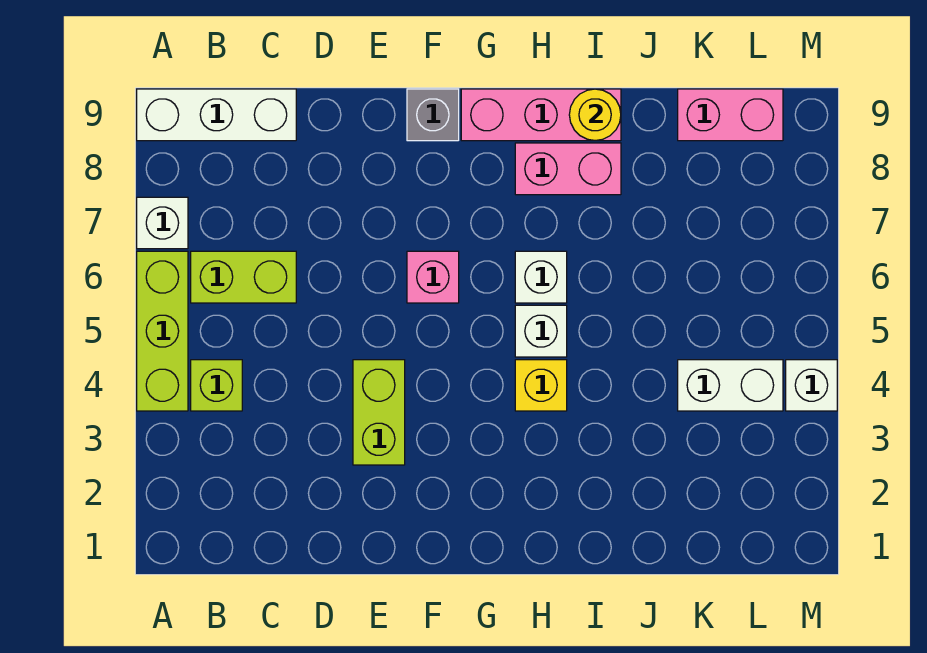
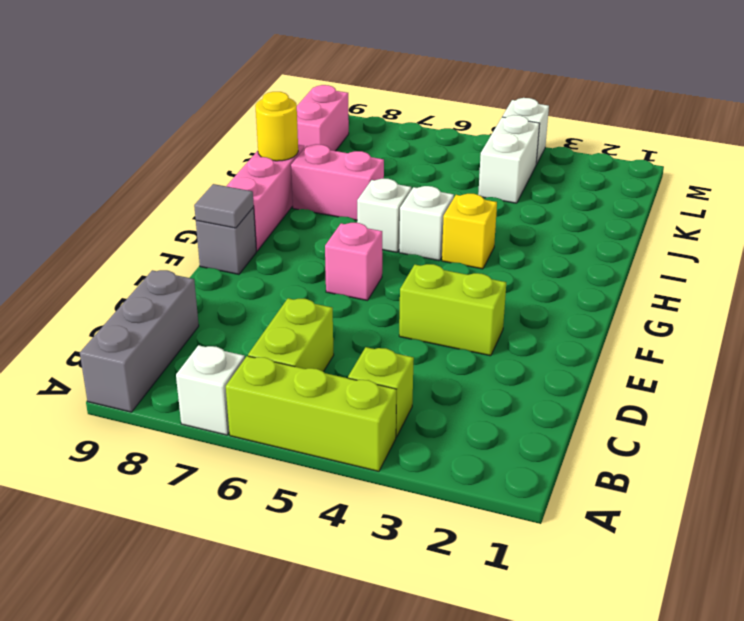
white brick A9:C9 level 1 -> grey brick A9:C9 level 1
none -> grey tile F9 level 2
pink brick H8:I8 level 1 -> pink brick I7:I8 level 1

